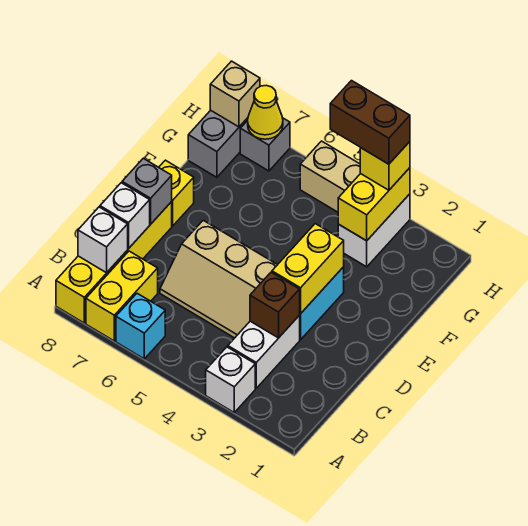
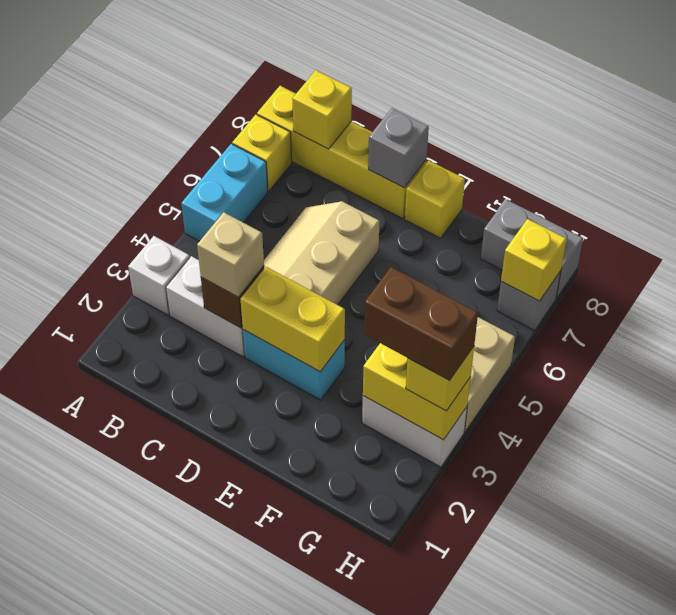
cyan brick A6 level 1 -> cyan brick A5:A6 level 1
yellow brick A7:B7 level 1 -> yellow brick A7 level 1
white brick B8 level 2 -> yellow brick B8 level 2
white brick C8 level 2 -> none
brown brick H3:H4 level 4 -> brown brick G3:H3 level 4
yellow cone H7 level 2 -> yellow brick H7 level 2
tan brick H8 level 2 -> tan brick C3 level 3

